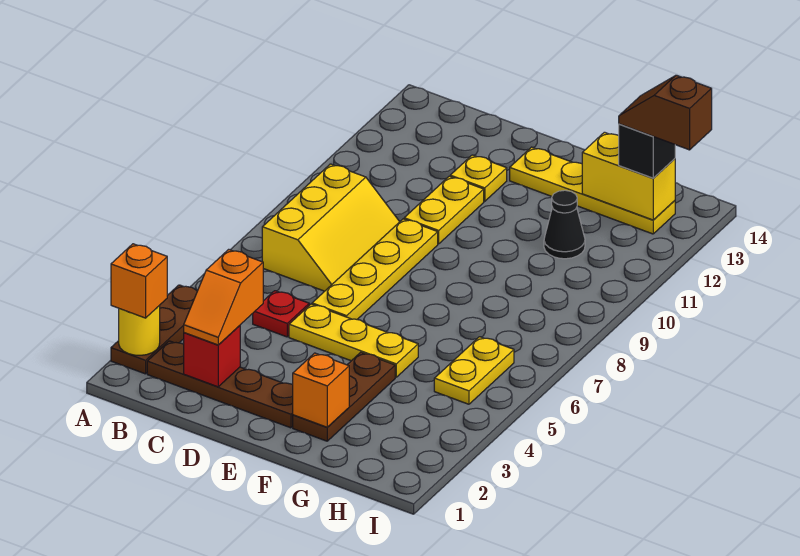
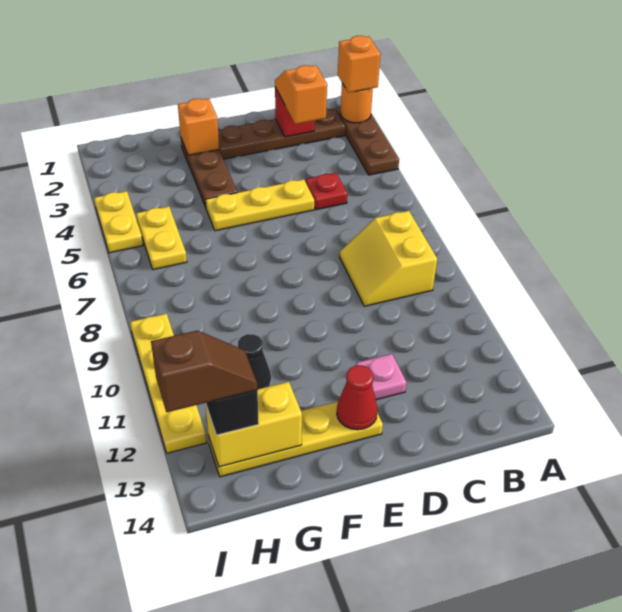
yellow round brick A2 level 2 -> orange round brick A2 level 2
yellow slope B7:C9 level 1 top B -> yellow slope B8:C9 level 1 top B
yellow plate D6:D9 level 1 -> yellow plate I9:I12 level 1
yellow plate D10:D11 level 1 -> yellow plate I4:I5 level 1
yellow plate D12 level 1 -> pink plate D12 level 1
none -> red cone E13 level 2

